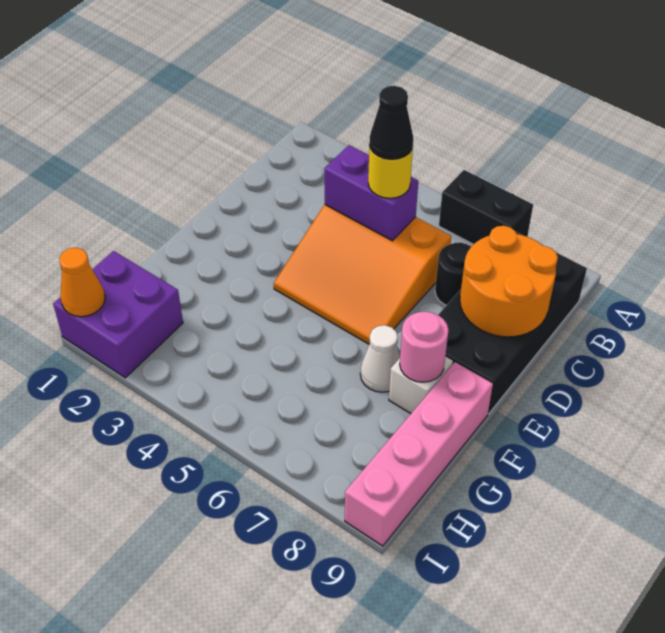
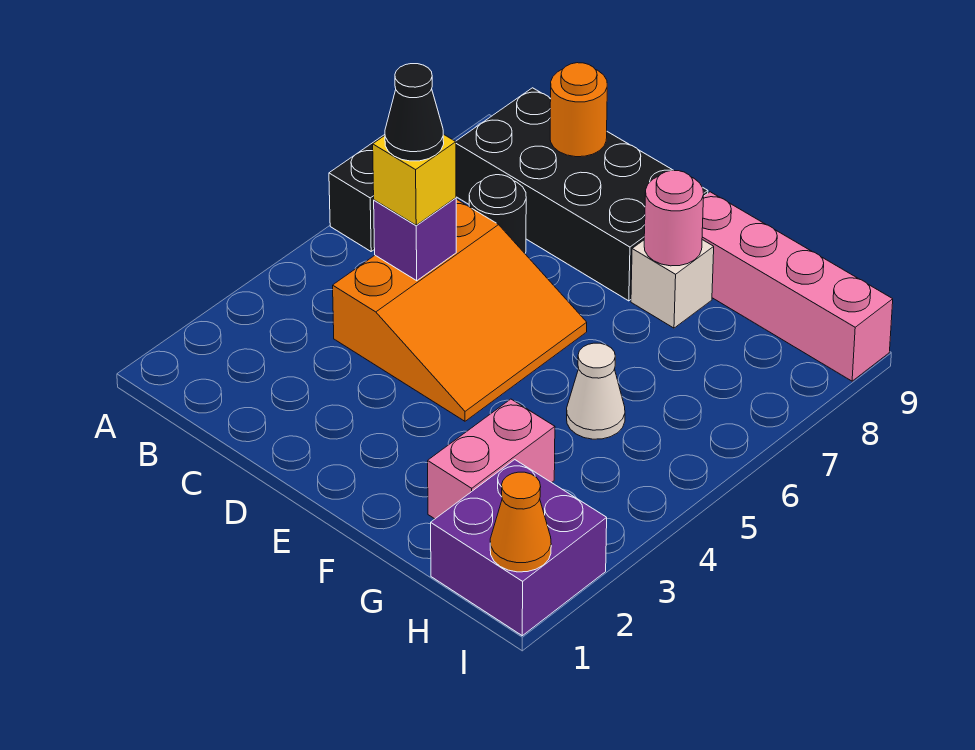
purple brick C4:C5 level 2 -> purple brick C5 level 2
yellow round brick C5 level 3 -> yellow brick C5 level 3
orange round brick C8:D9 level 2 -> orange round brick C9 level 2
white cone F7 level 1 -> white cone G5 level 1
none -> pink brick G2:G3 level 1

